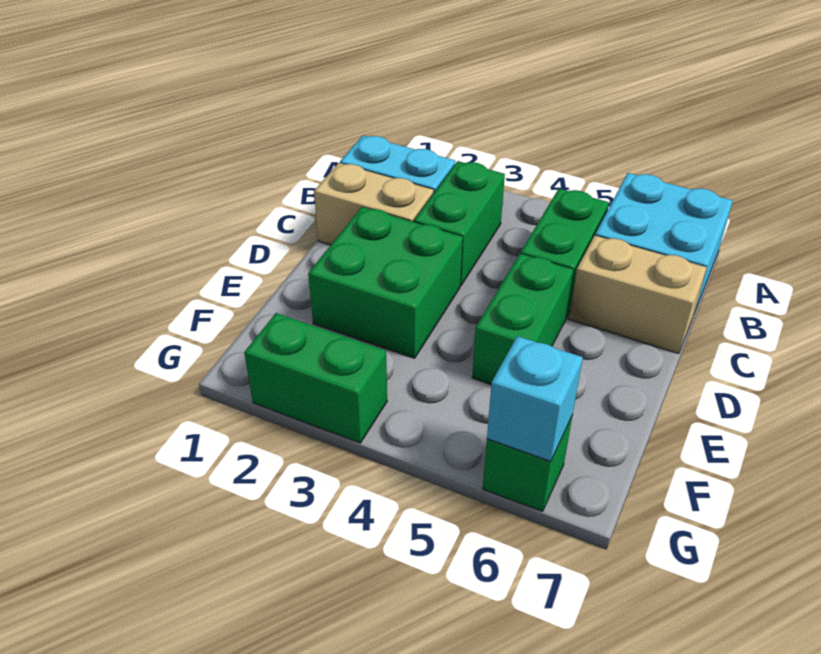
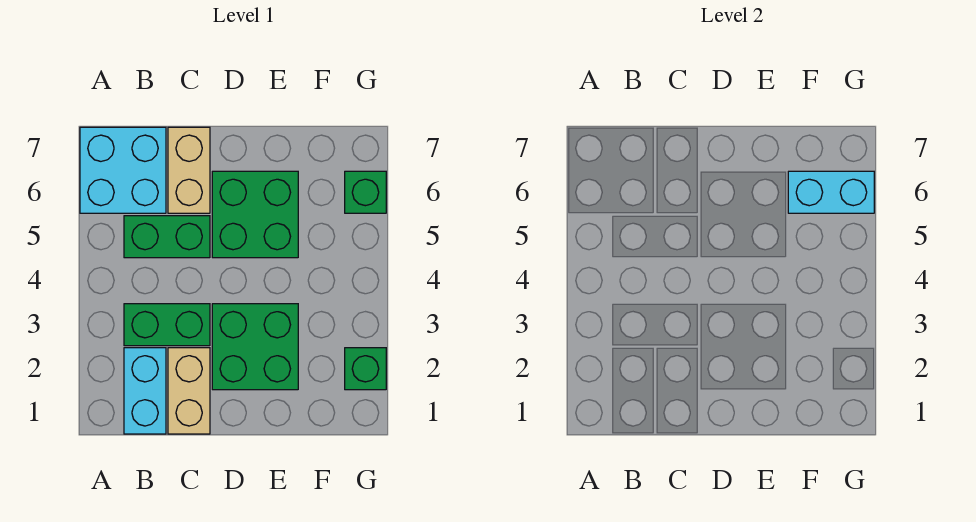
green brick D5:E5 level 1 -> green brick D5:E6 level 1
green brick G2:G3 level 1 -> green brick G2 level 1
cyan brick G6 level 2 -> cyan brick F6:G6 level 2

